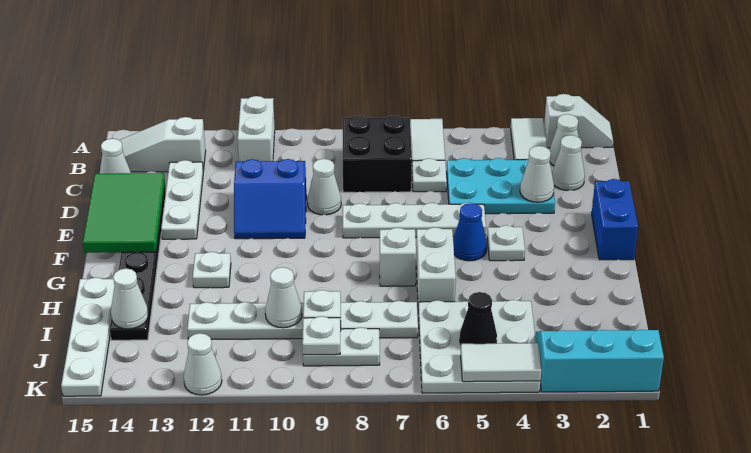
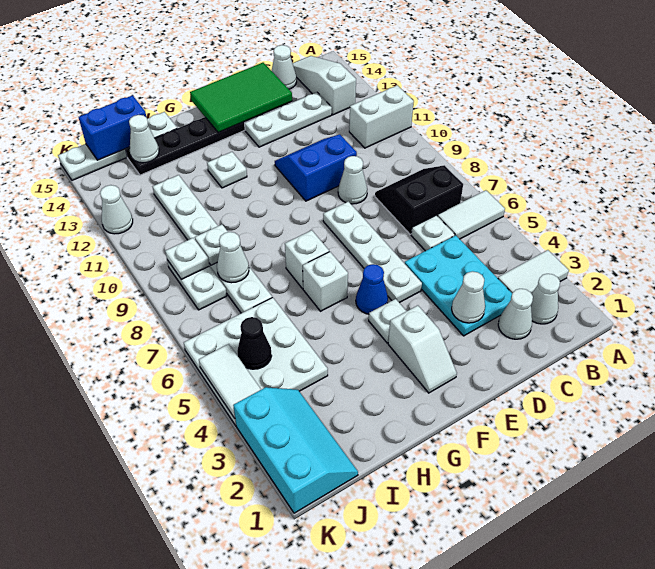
white slope A1:A2 level 1 top 2 -> white slope F2:F3 level 1 top 3
black brick B7:C8 level 1 -> black slope B7:C8 level 1 top 7
blue slope D10:E11 level 1 top D -> blue slope D10:E11 level 1 top 10
blue brick E1:F1 level 1 -> blue brick I15:J15 level 2
white brick G6:H6 level 1 -> white brick G6 level 1
white cone I10 level 2 -> white cone I8 level 2

